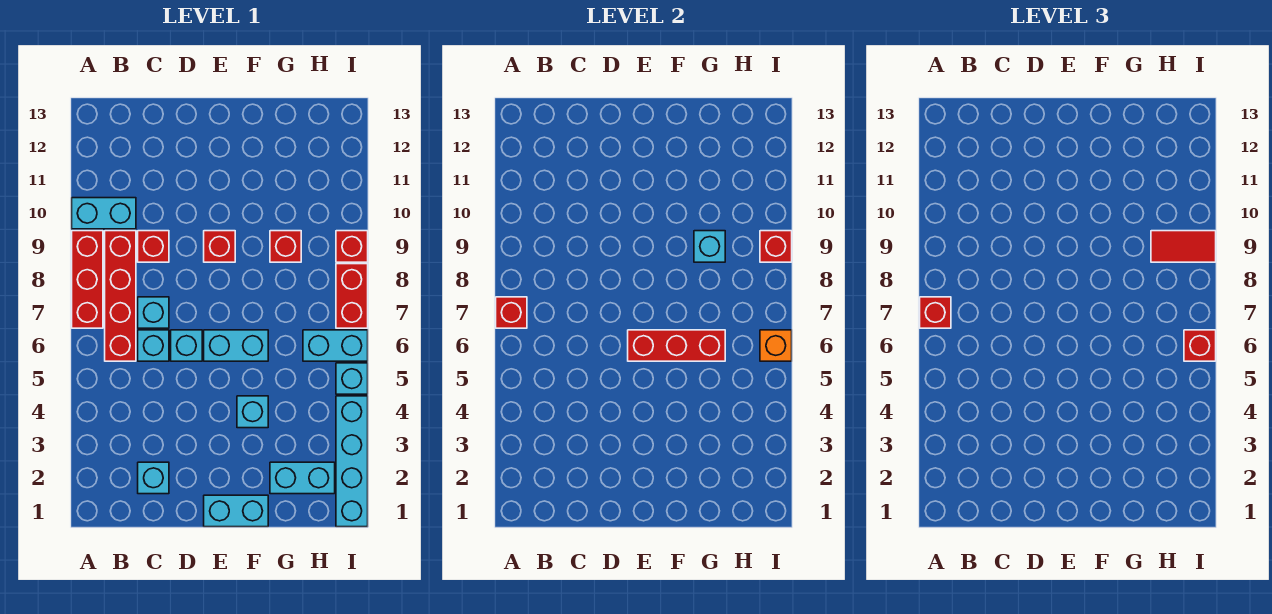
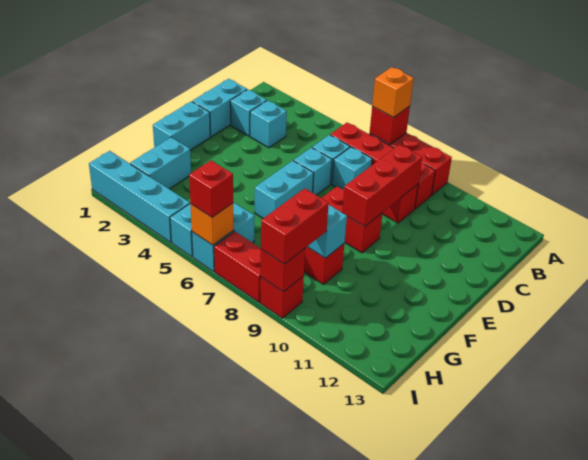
red brick A7 level 3 -> orange brick A7 level 3
cyan brick A10:B10 level 1 -> cyan brick C1:D1 level 1
red brick E6:G6 level 2 -> red brick C9:E9 level 2
red brick E9 level 1 -> red brick E8:E9 level 1
cyan brick F4 level 1 -> cyan brick C3 level 1
red tile H9:I9 level 3 -> red brick H9:I9 level 3

